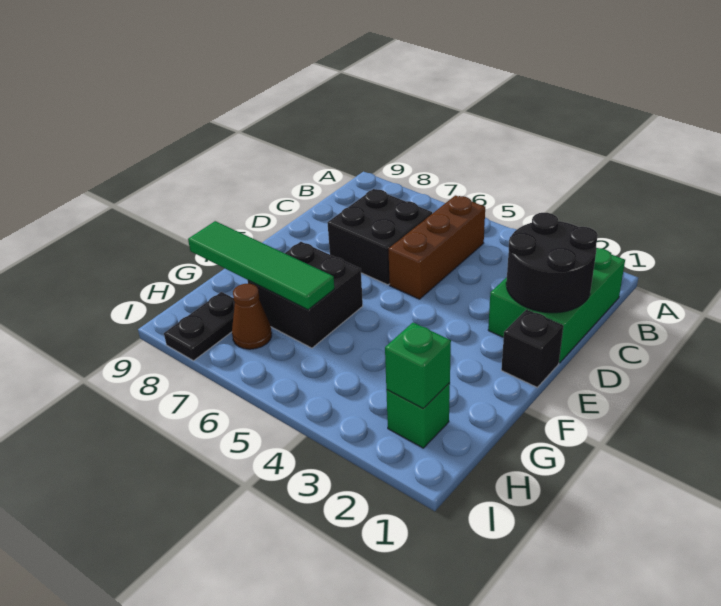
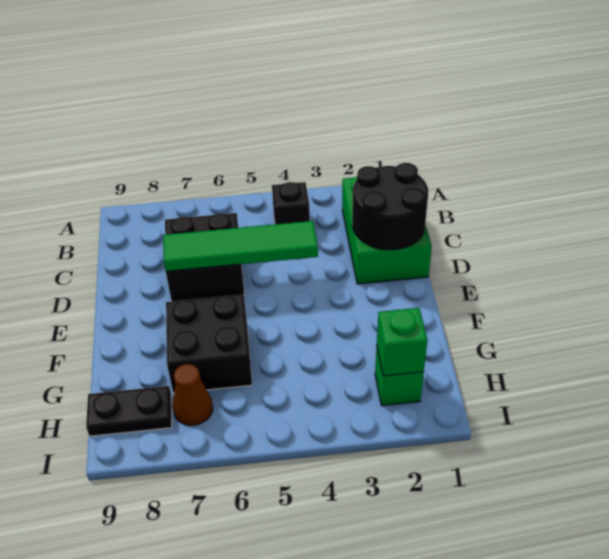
brown brick B5:D5 level 1 -> none
black brick E1 level 1 -> black brick B4 level 1
green tile G6:G9 level 2 -> green tile D4:D7 level 2
black plate H8:I8 level 1 -> black plate H8:H9 level 1

